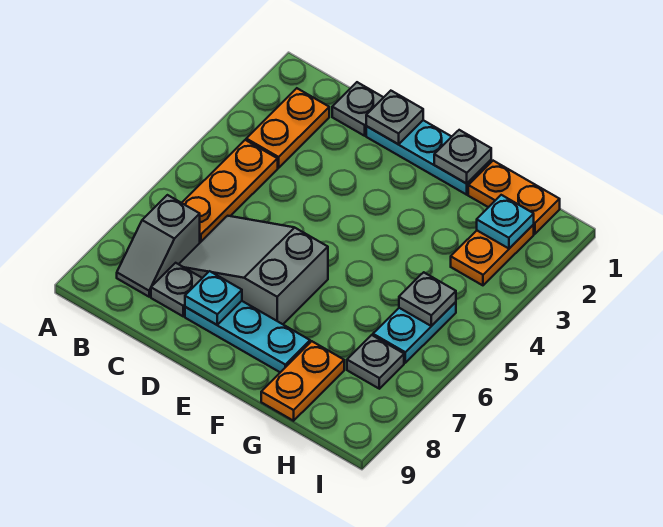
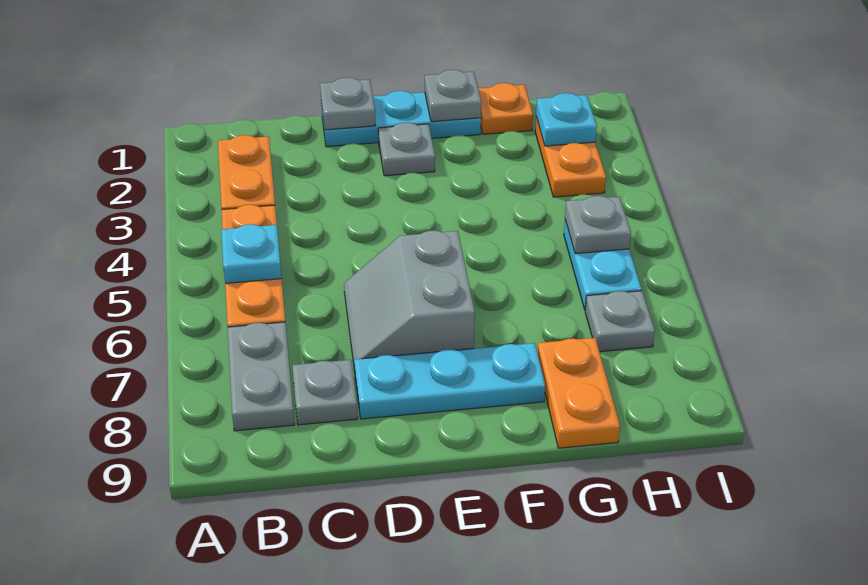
grey slope B7:B8 level 1 top 7 -> grey plate B7:B8 level 1
grey plate C1 level 1 -> grey plate E2 level 1
grey slope C6:E7 level 1 top E -> grey slope D6:E7 level 1 top E
cyan plate D8 level 2 -> cyan plate B5 level 2
orange plate G1:H1 level 1 -> orange plate G1 level 1

